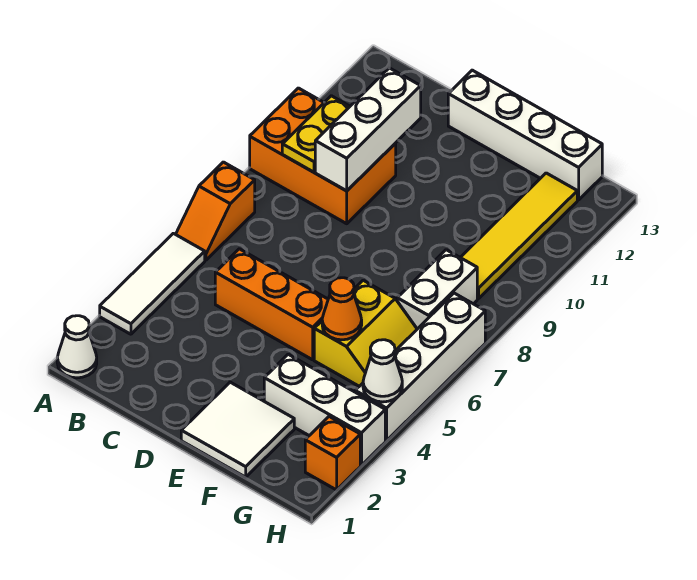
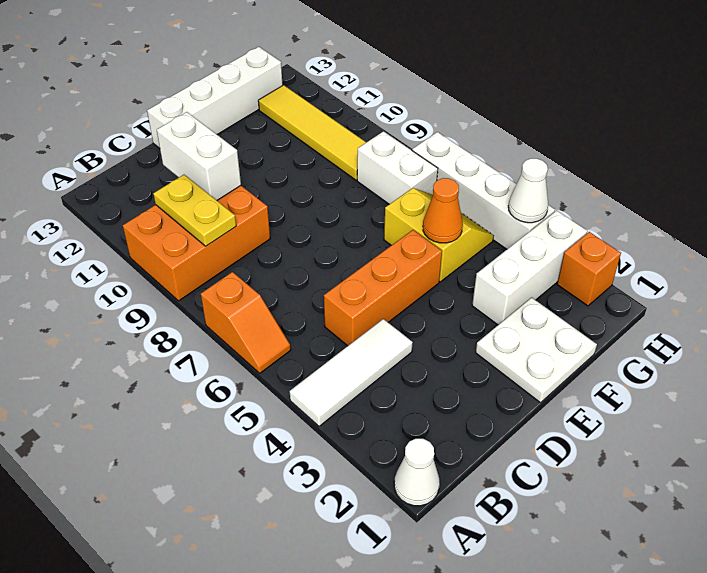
white tile A3:A5 level 1 -> white tile A4:C4 level 1
white brick C9:C11 level 2 -> white brick C10:C11 level 2
white tile E1:F2 level 1 -> white plate E1:F2 level 1

